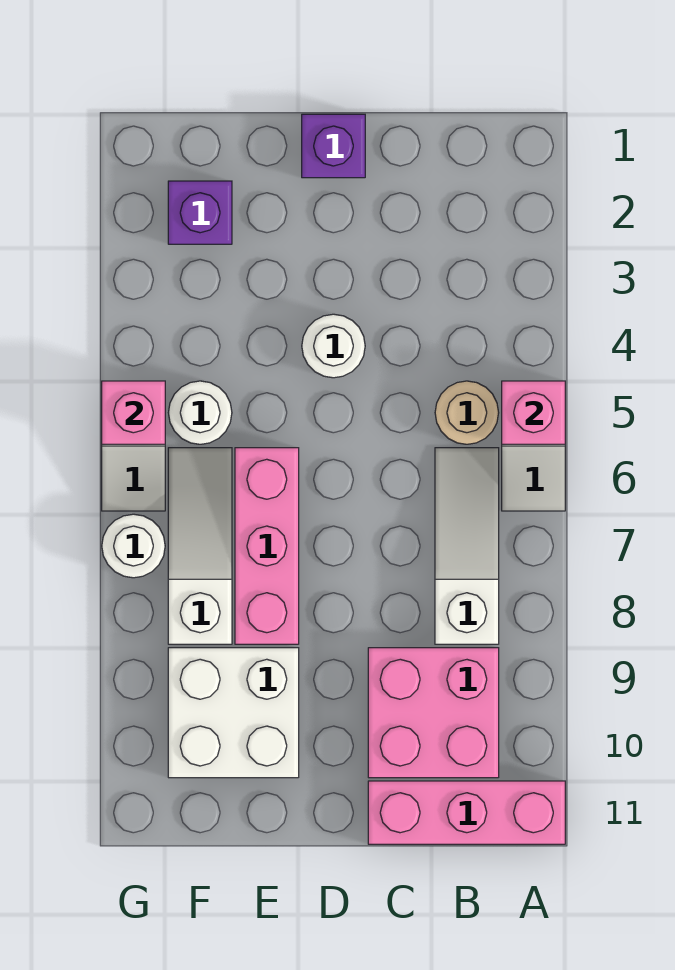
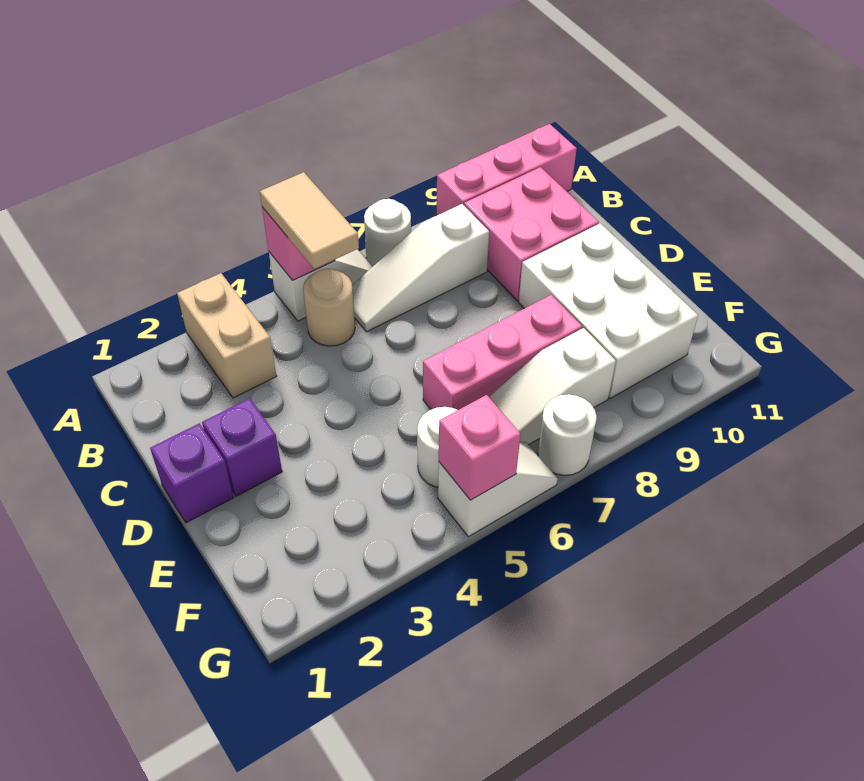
none -> tan brick A3:B3 level 1
none -> tan tile A5:B5 level 3
pink brick A11:C11 level 1 -> pink brick A9:A11 level 1
white round brick D4 level 1 -> white round brick A7 level 1
white brick E9:F10 level 1 -> white brick D9:F10 level 1
purple brick F2 level 1 -> purple brick D2 level 1

